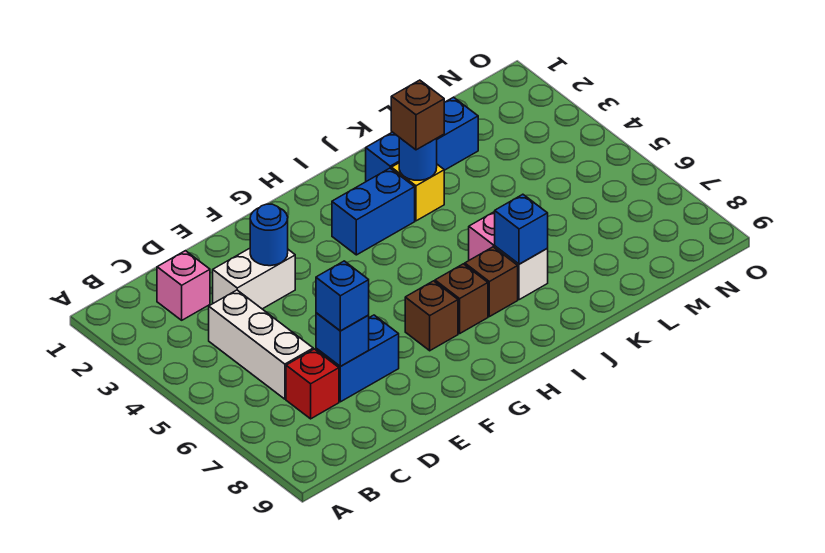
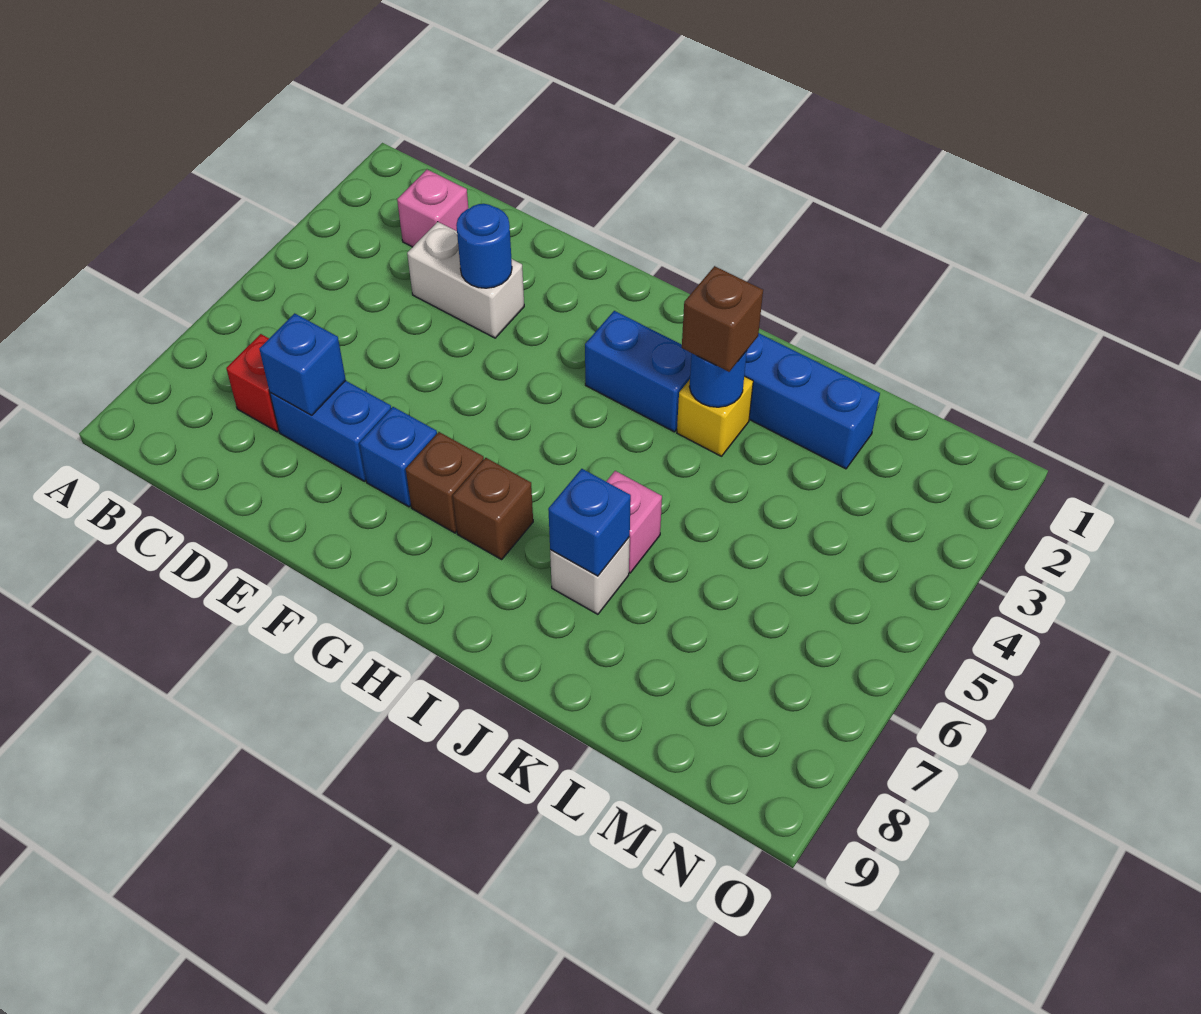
white brick C4:C6 level 1 -> none
blue brick D7 level 3 -> blue brick F7 level 1
brown brick I7 level 1 -> none

